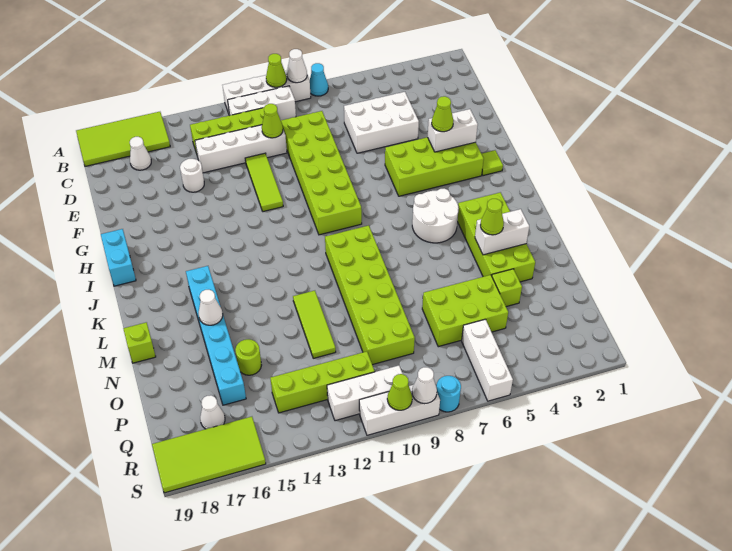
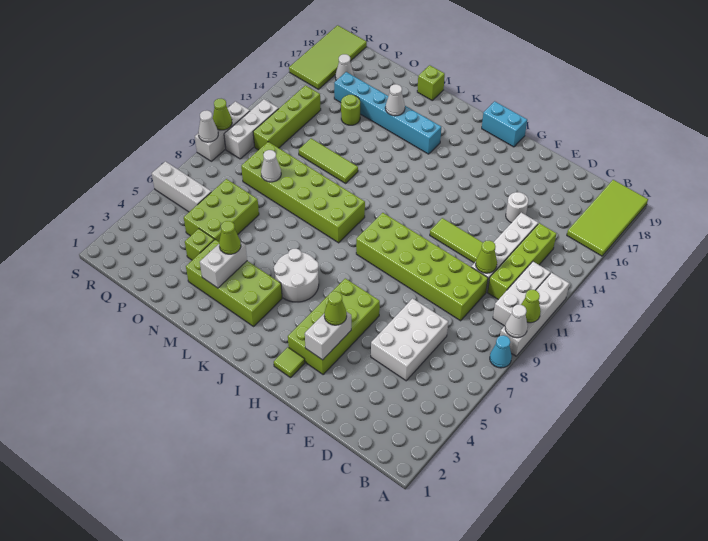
white cone C17 level 1 -> white cone O9 level 2
cyan round brick S8 level 1 -> none

